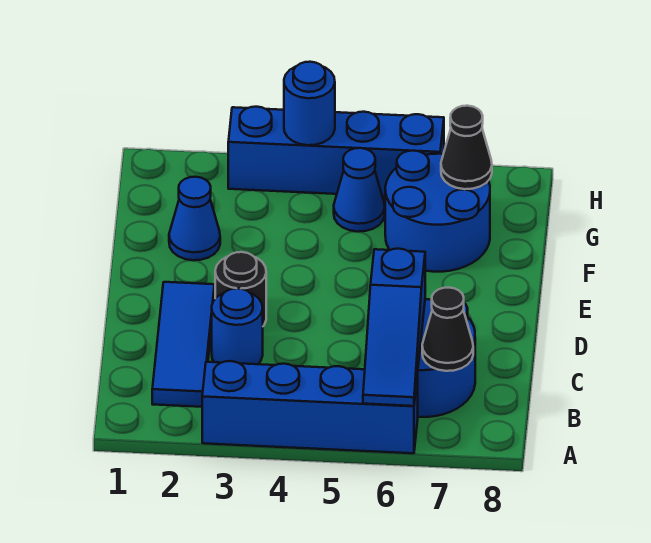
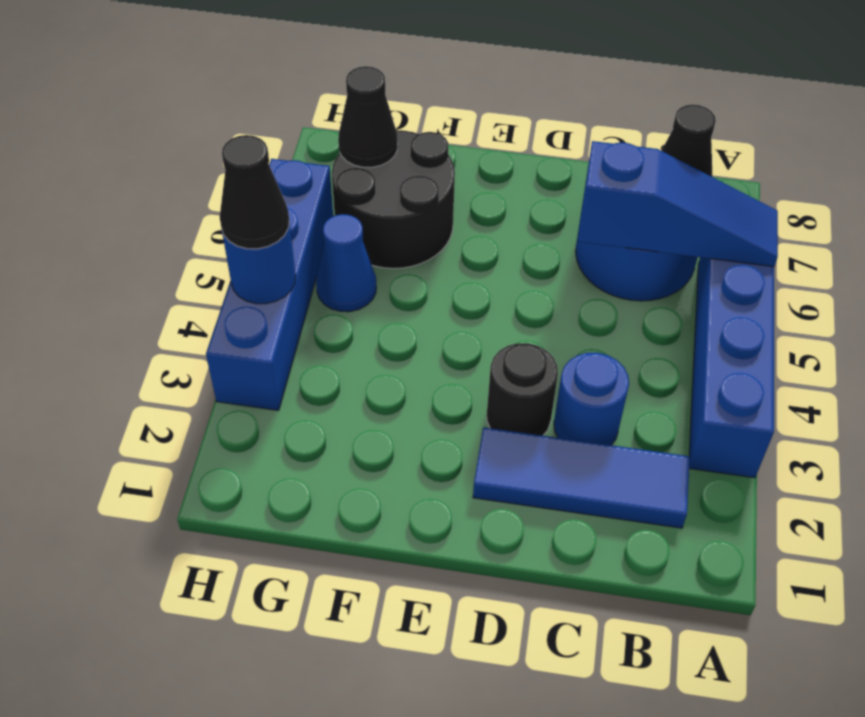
blue cone F2 level 1 -> none
blue round brick F6:G7 level 1 -> black round brick F6:G7 level 1
none -> black cone H4 level 3

